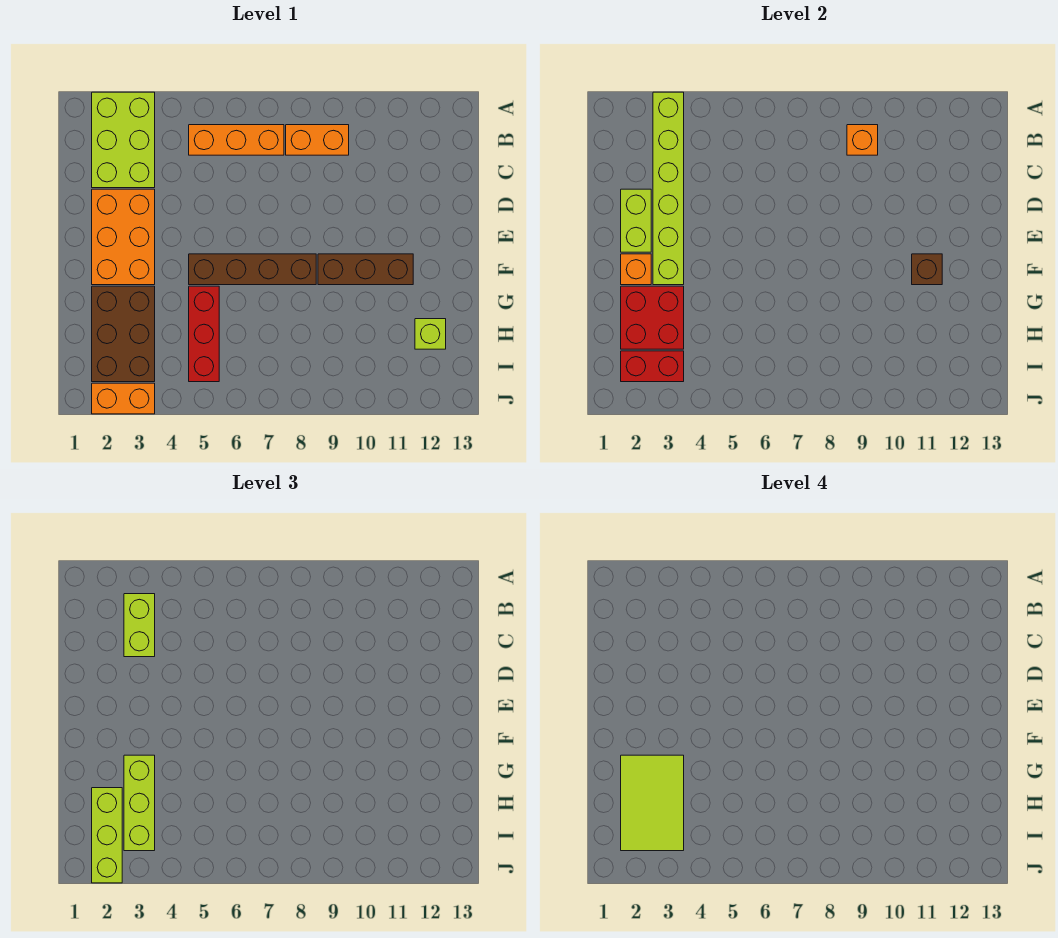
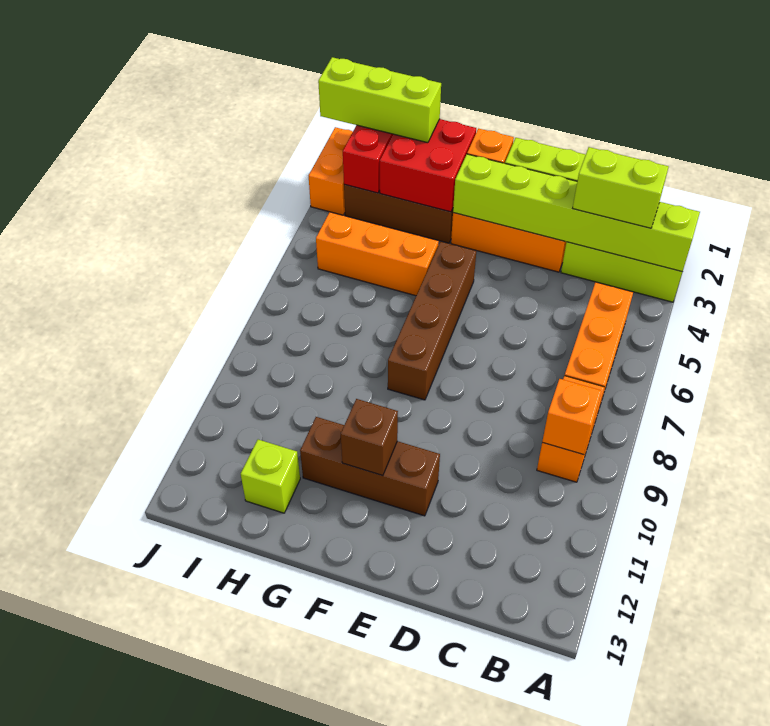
brown brick F9:F11 level 1 -> brown brick E11:G11 level 1
lime tile G2:I3 level 4 -> none
lime brick G3:I3 level 3 -> none
red brick G5:I5 level 1 -> orange brick G5:I5 level 1

